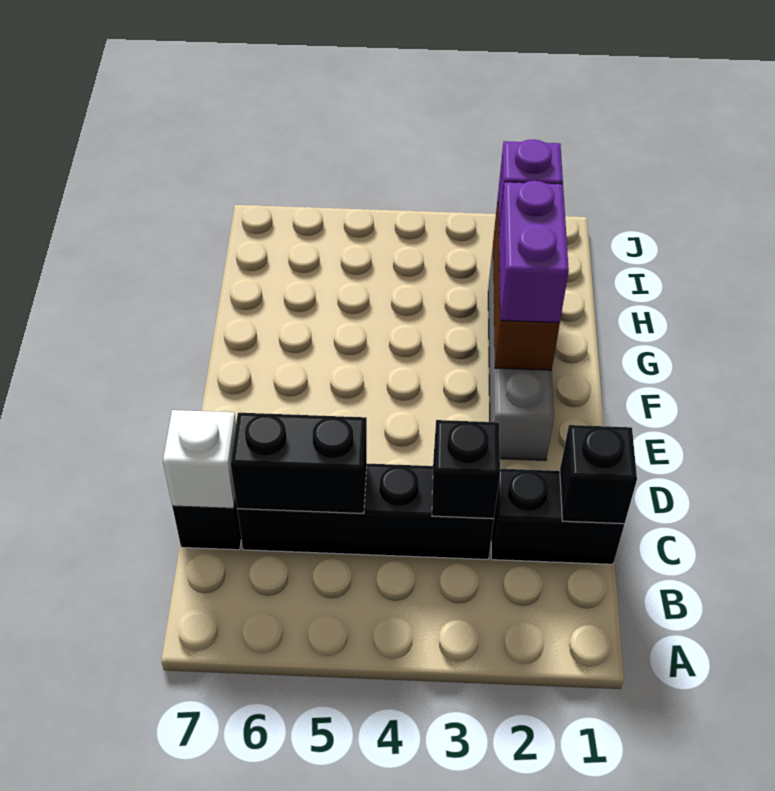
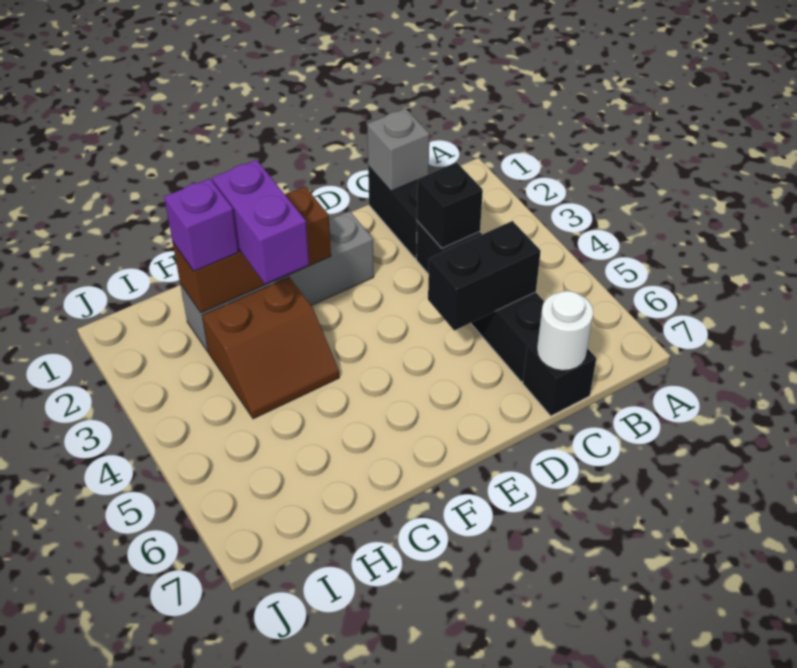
black brick C1 level 2 -> grey brick C1 level 2
black brick C5:C6 level 2 -> black brick C5:D5 level 2
white brick C7 level 2 -> white round brick C7 level 2
purple brick F2:G2 level 3 -> purple brick G2:G3 level 3
none -> brown slope G3:H4 level 1 top 3

